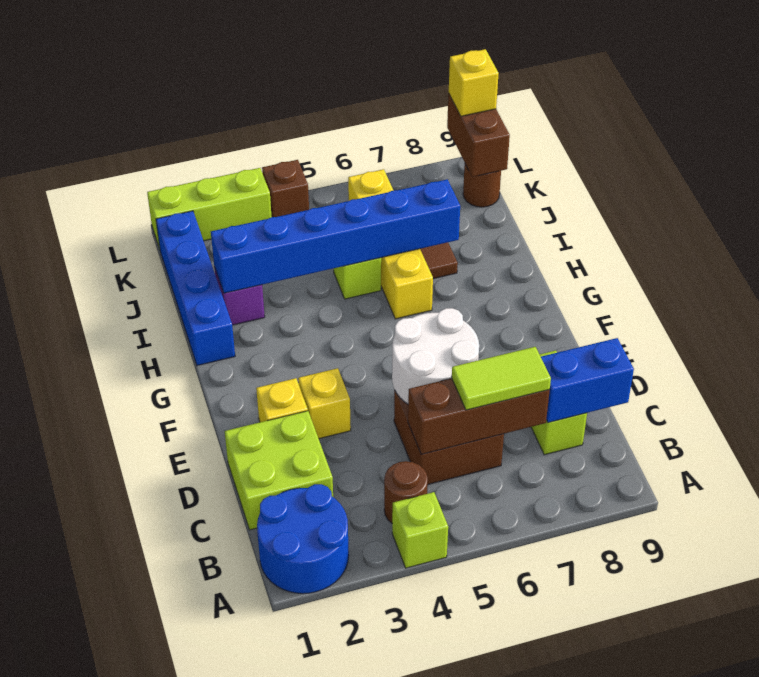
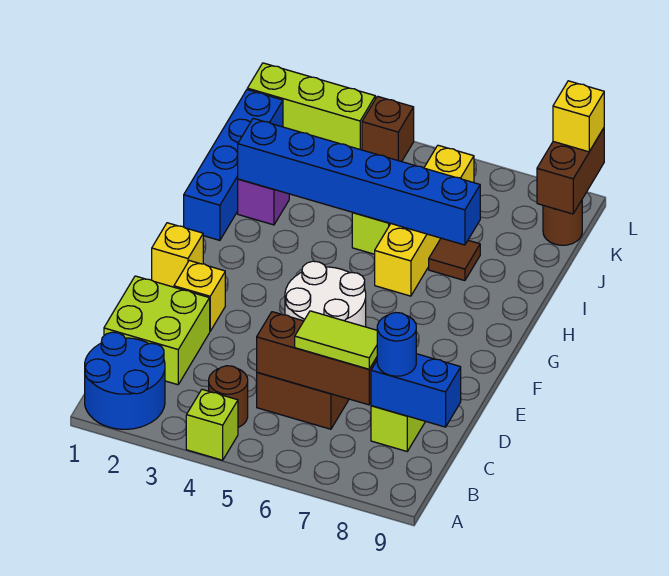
none -> blue round brick C8 level 3
yellow brick E3 level 1 -> yellow brick F1 level 1

